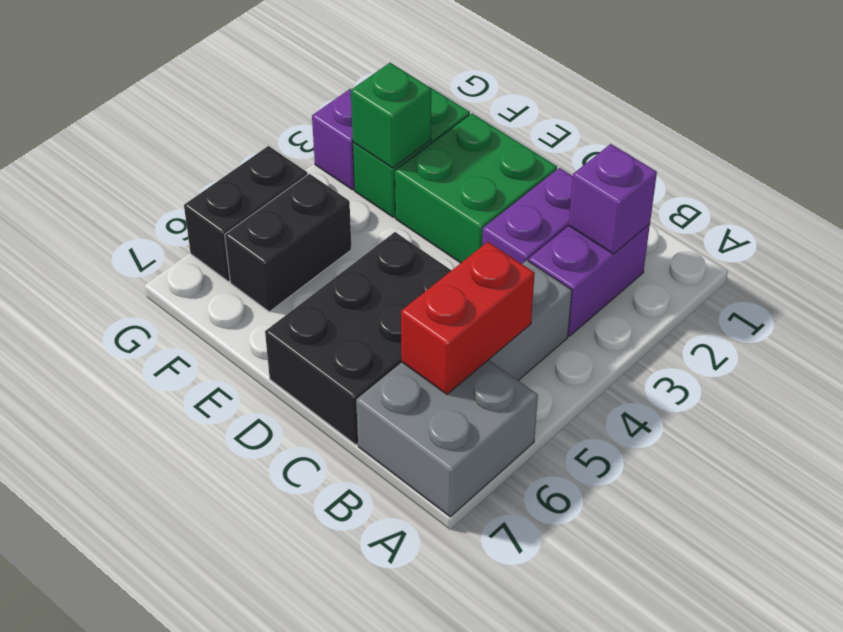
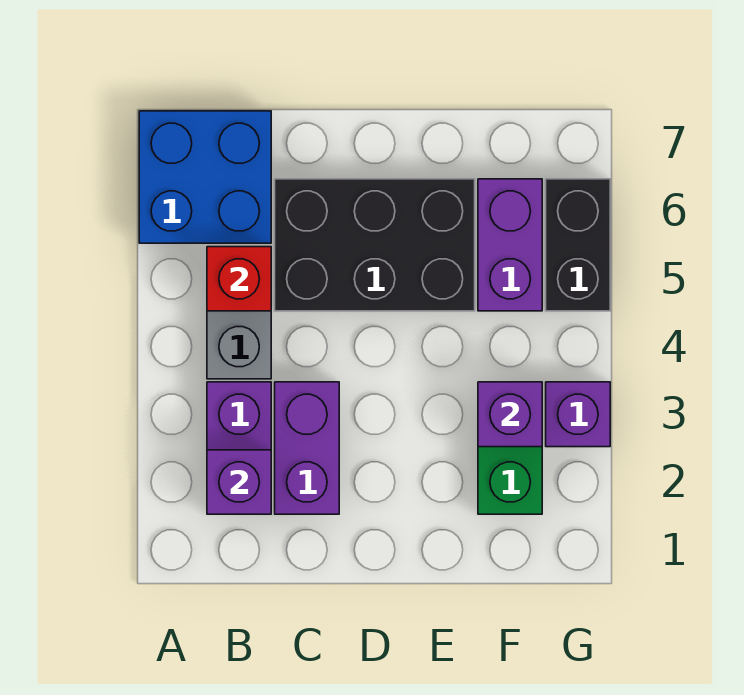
grey brick A6:B7 level 1 -> blue brick A6:B7 level 1
red brick B5:B6 level 2 -> red brick B5 level 2
black brick C5:D7 level 1 -> black brick C5:E6 level 1
green brick D2:E3 level 1 -> none
green brick F3 level 2 -> purple brick F3 level 2
black brick F5:F6 level 1 -> purple brick F5:F6 level 1

